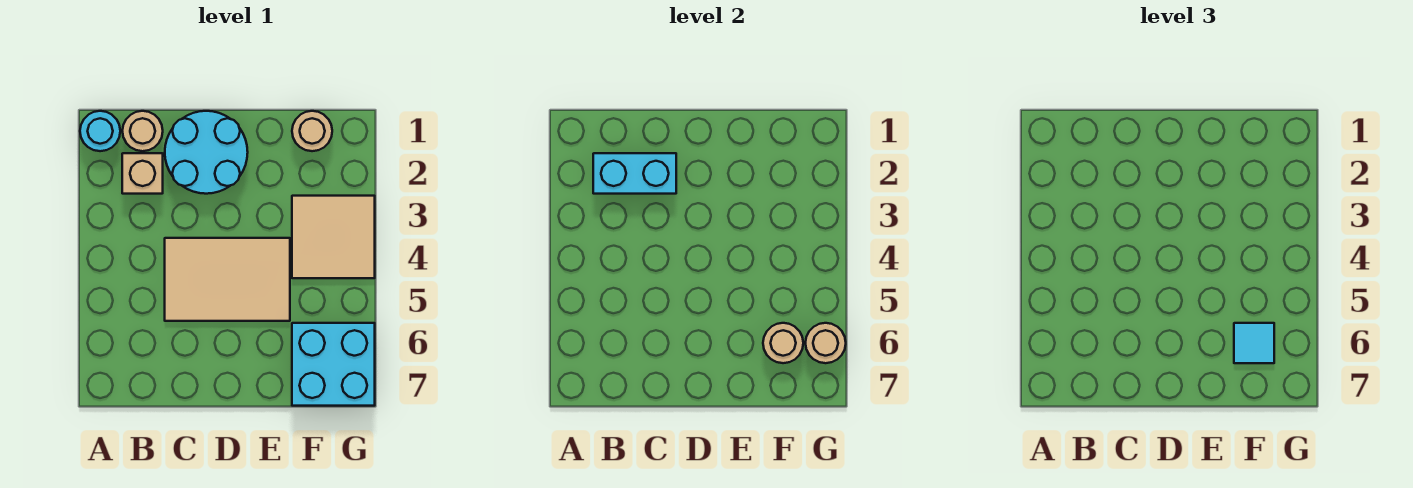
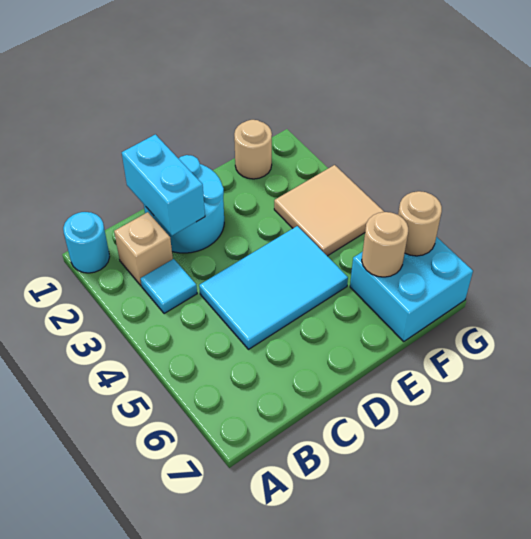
tan round brick B1 level 1 -> none
cyan brick B2:C2 level 2 -> cyan brick C1:C2 level 2
tan tile C4:E5 level 1 -> cyan tile C4:E5 level 1
cyan tile F6 level 3 -> cyan tile B3 level 1

